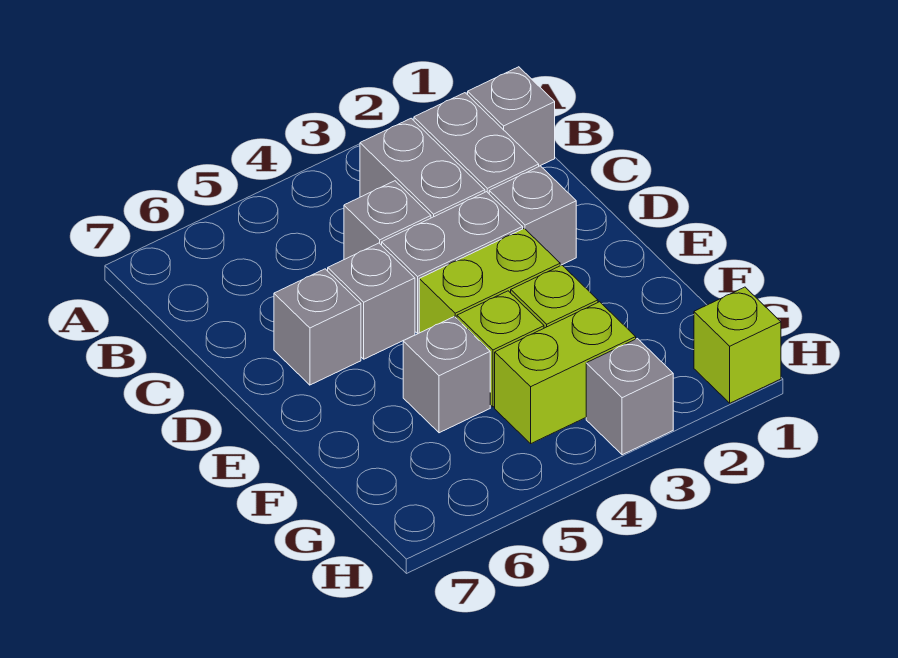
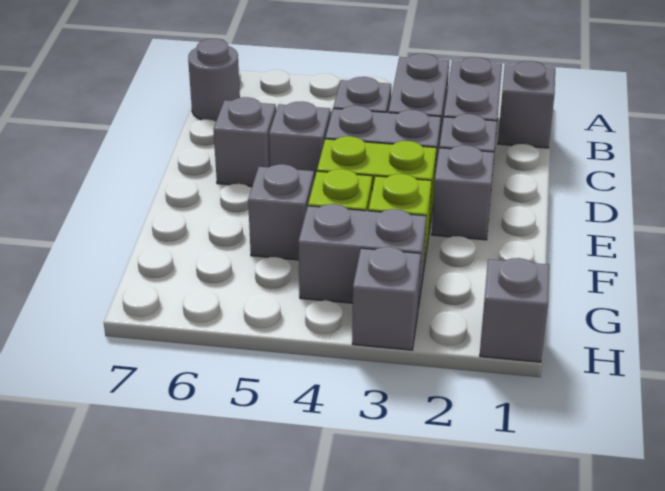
none -> grey round brick B7 level 1
none -> grey brick E2 level 1
lime brick G3:G4 level 1 -> grey brick G3:G4 level 1
lime brick H1 level 1 -> grey brick H1 level 1

